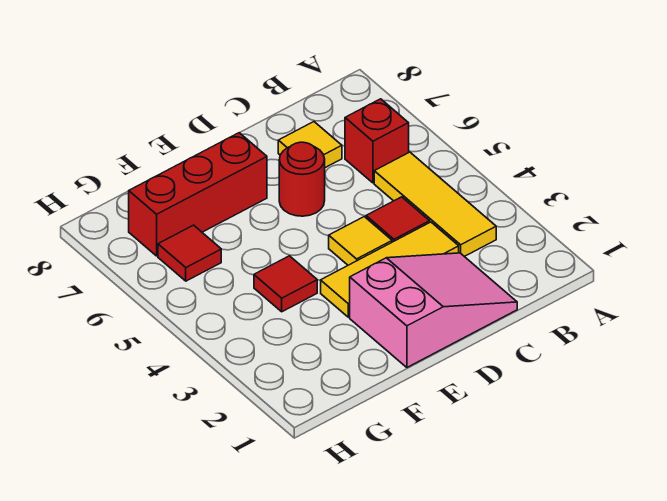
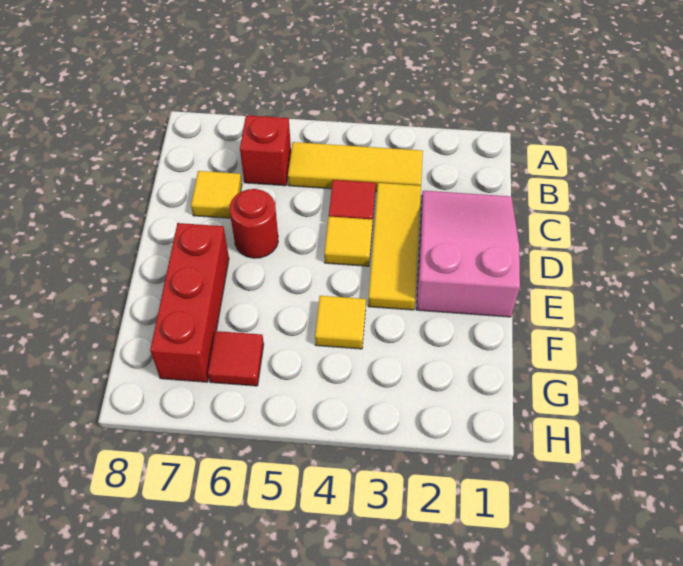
red tile F4 level 1 -> yellow tile F4 level 1

